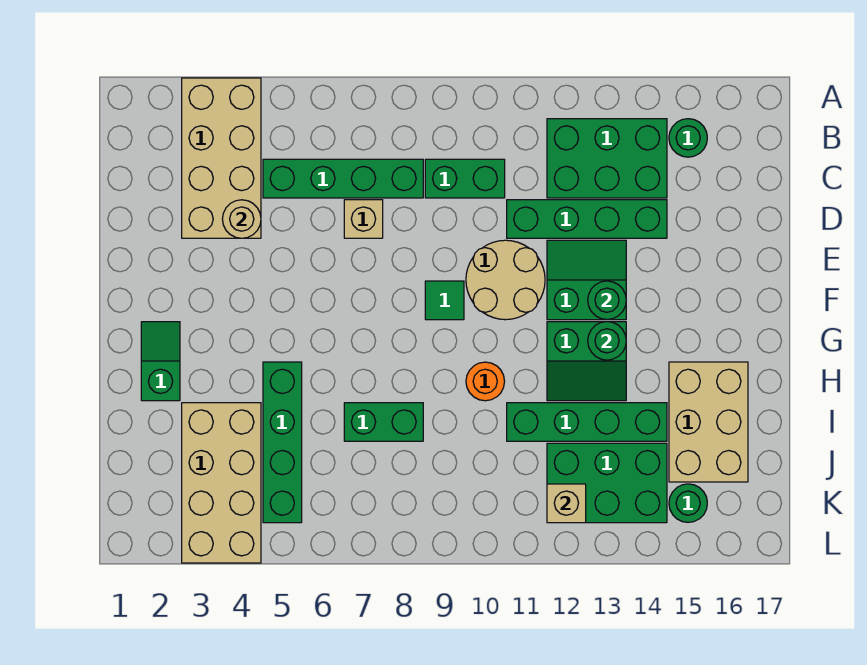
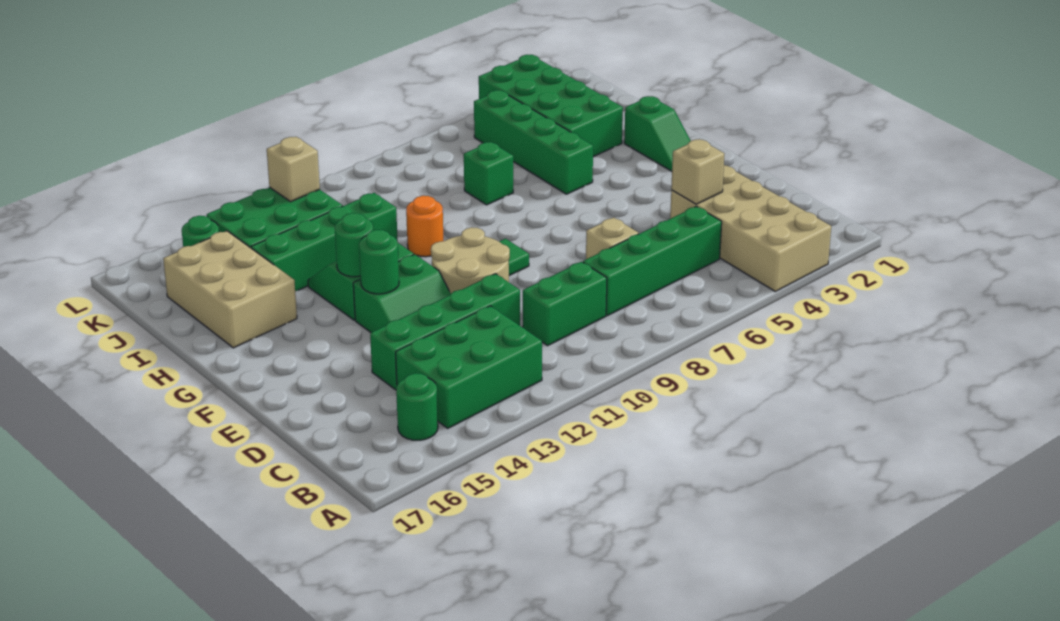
tan round brick D4 level 2 -> tan brick D4 level 2
tan brick I3:L4 level 1 -> green brick I3:L4 level 1
green brick I7:I8 level 1 -> green brick I7 level 1

